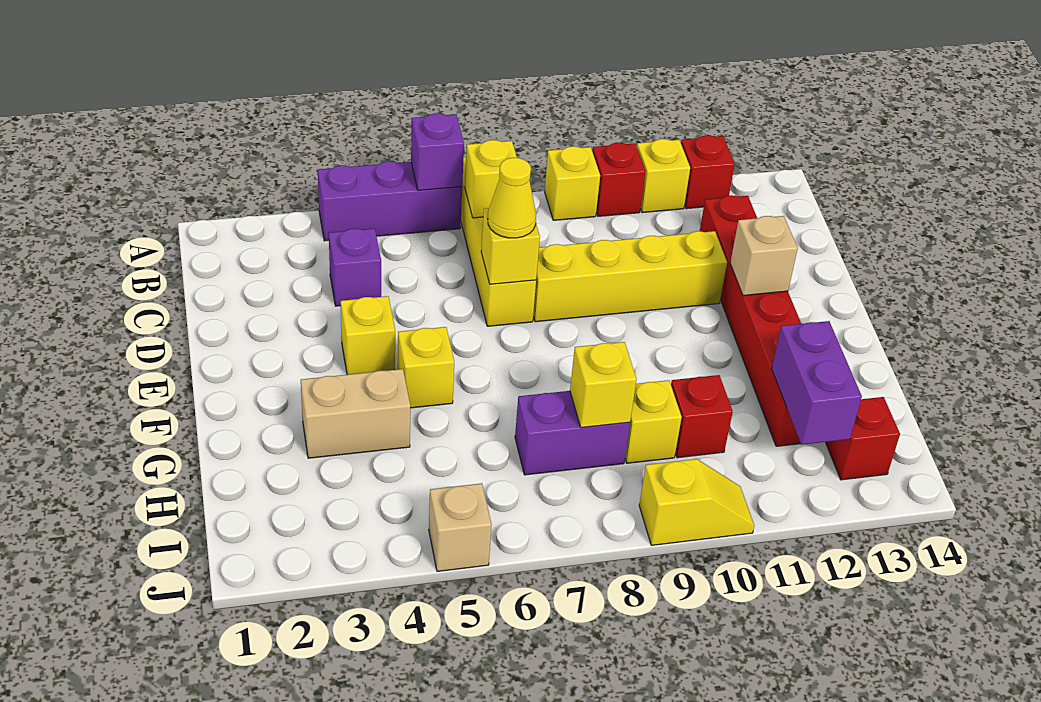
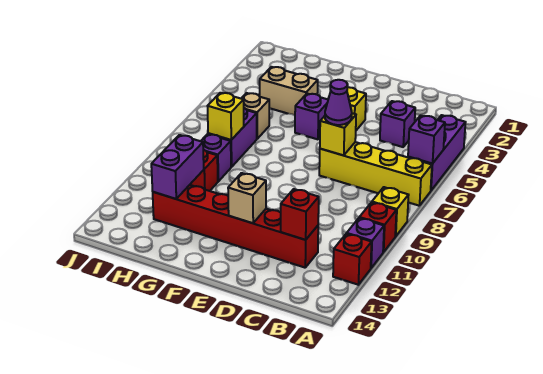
yellow brick A11 level 1 -> purple brick A11 level 1
yellow brick B7 level 2 -> none
yellow cone D7 level 3 -> purple cone D7 level 3
yellow brick D8:D11 level 1 -> none
yellow brick F5 level 1 -> purple brick F5 level 1
tan brick G3:G4 level 1 -> tan brick G4:H4 level 1
yellow brick H9 level 1 -> purple brick H9 level 1
purple brick H12:I12 level 2 -> purple brick H11:H12 level 2
red brick I13 level 1 -> red brick C12 level 2
tan brick J5 level 1 -> tan brick H6 level 1
yellow slope J9:J10 level 1 top 9 -> none

